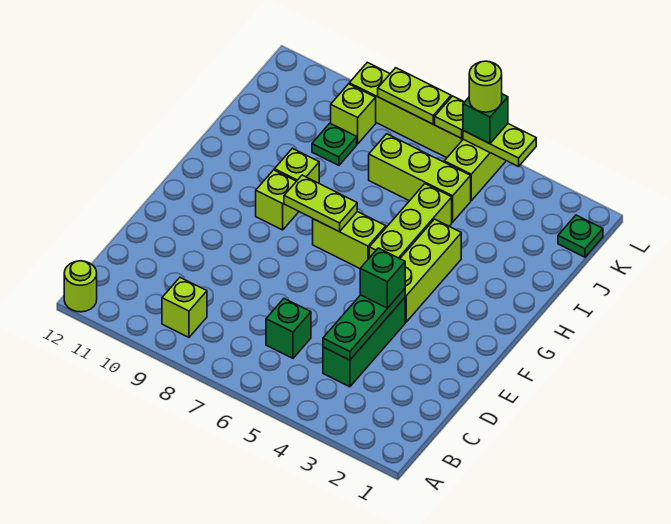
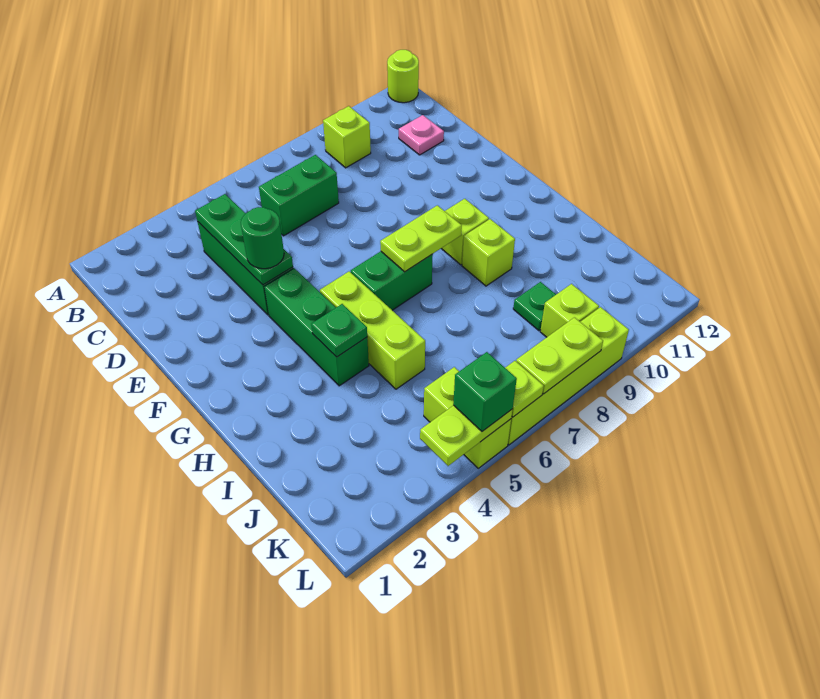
green brick C6 level 1 -> green brick C6:C7 level 1
none -> pink plate C11 level 1
green brick E4 level 3 -> green round brick E4 level 3
lime brick F4:H4 level 1 -> green brick F4:H4 level 1
lime brick G6:G7 level 1 -> green brick G6:G7 level 1
lime brick J5:J7 level 1 -> none
green plate K1 level 1 -> green plate H4 level 2
lime round brick L5 level 4 -> none

